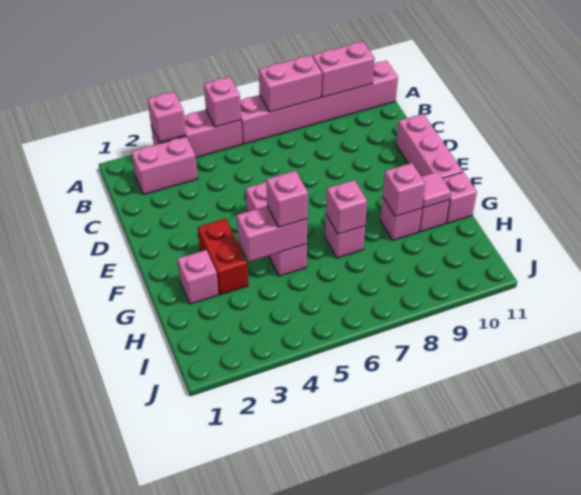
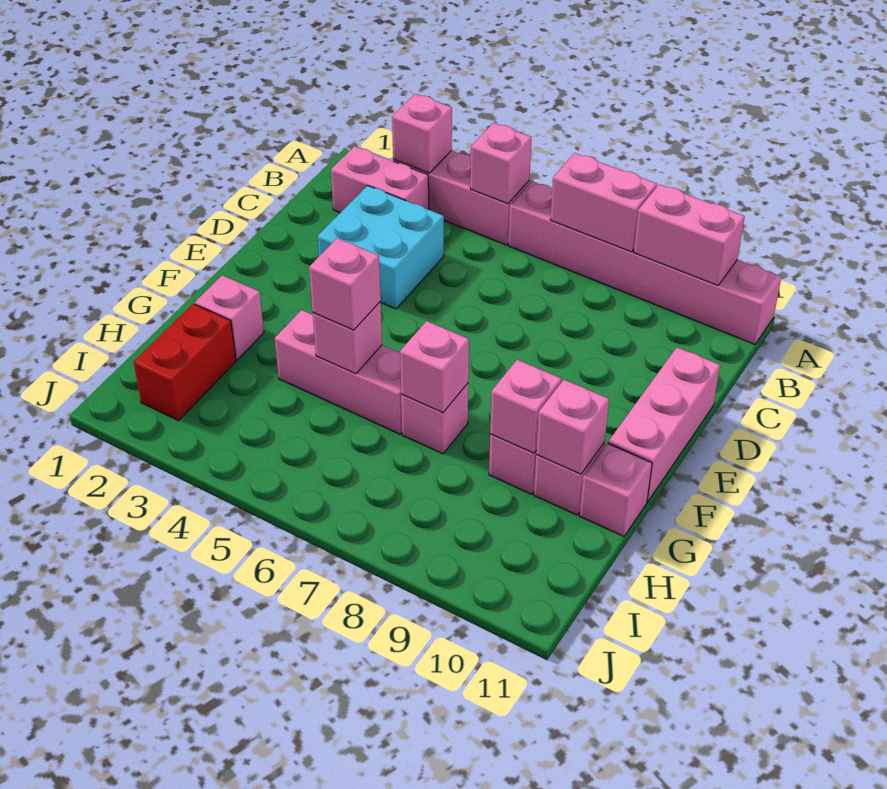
none -> cyan brick C3:D4 level 1
pink brick E5:G5 level 1 -> pink brick G4:G6 level 1
red brick F3:G3 level 1 -> red brick H2:I2 level 1
pink brick G4:G5 level 2 -> pink brick G5 level 2
pink tile G10 level 2 -> pink brick G10 level 2

